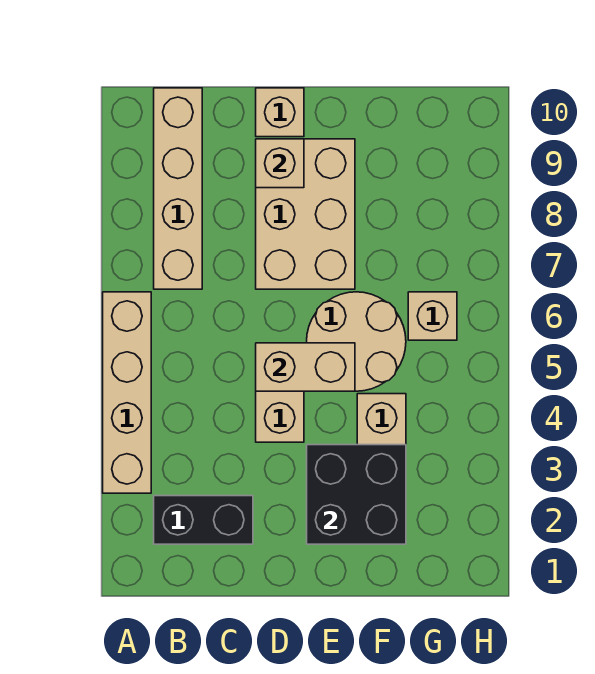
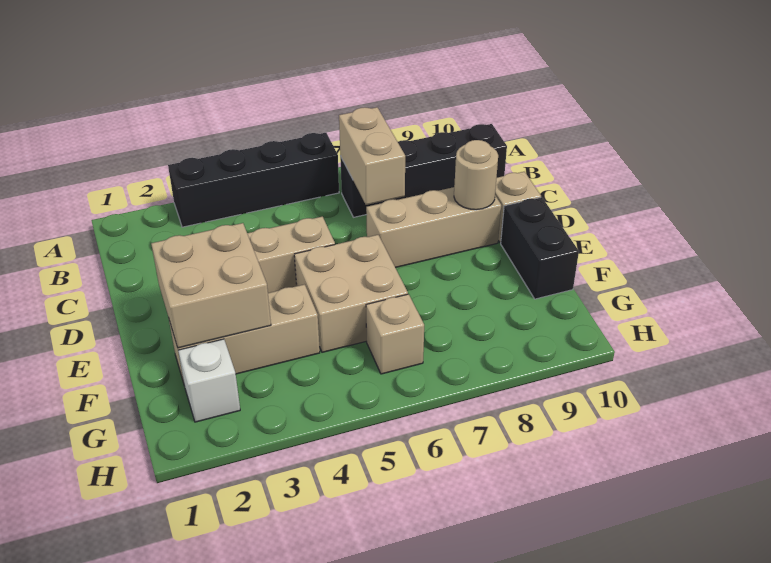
tan brick A3:A6 level 1 -> black brick A3:A6 level 1
black brick B2:C2 level 1 -> black brick E10:F10 level 1
tan brick B7:B10 level 1 -> black brick B7:B10 level 1
tan brick D5:E5 level 2 -> tan brick B7:C7 level 2
tan brick D7:E9 level 1 -> tan brick D7:D9 level 1
tan brick D9 level 2 -> tan round brick D9 level 2
black brick E2:F3 level 2 -> tan brick E2:F3 level 2
tan round brick E5:F6 level 1 -> tan brick E5:F6 level 1
none -> white brick G2 level 1

